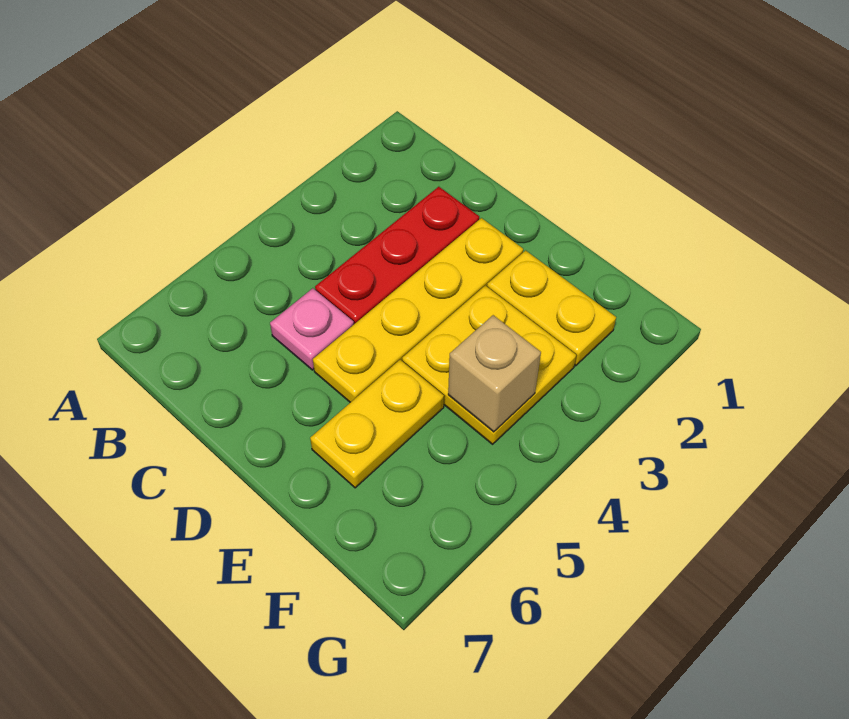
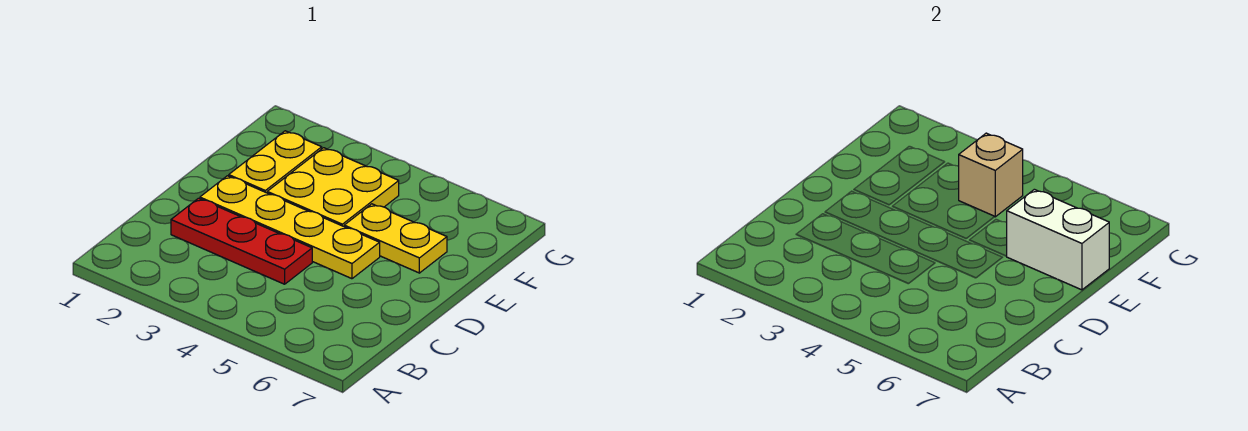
pink plate C5 level 1 -> none
none -> white brick E6:E7 level 2

